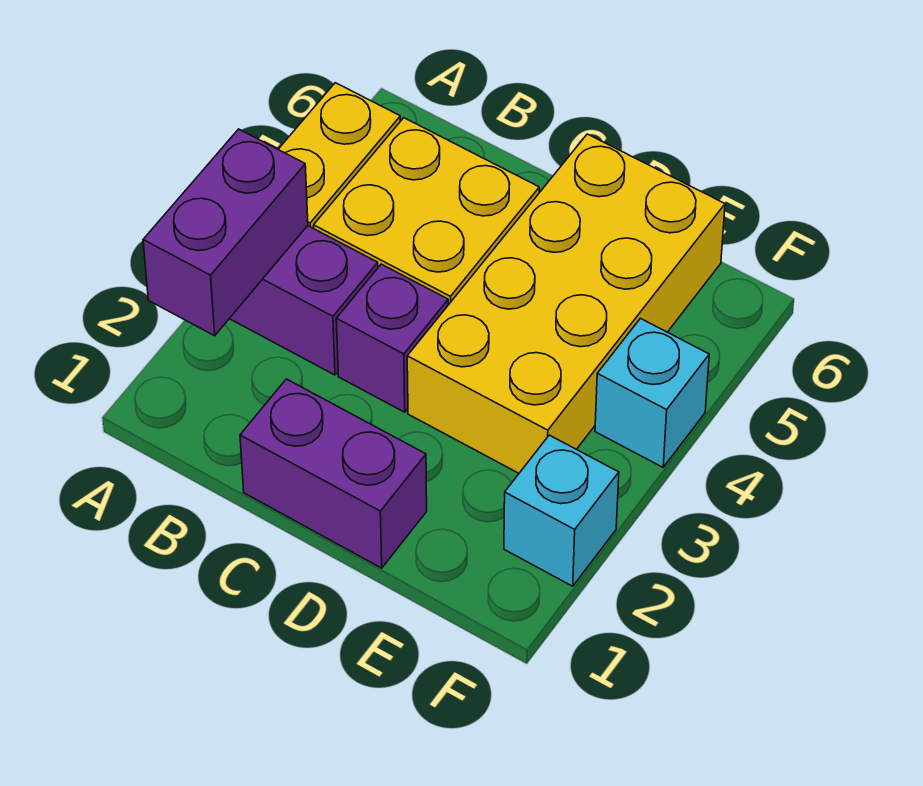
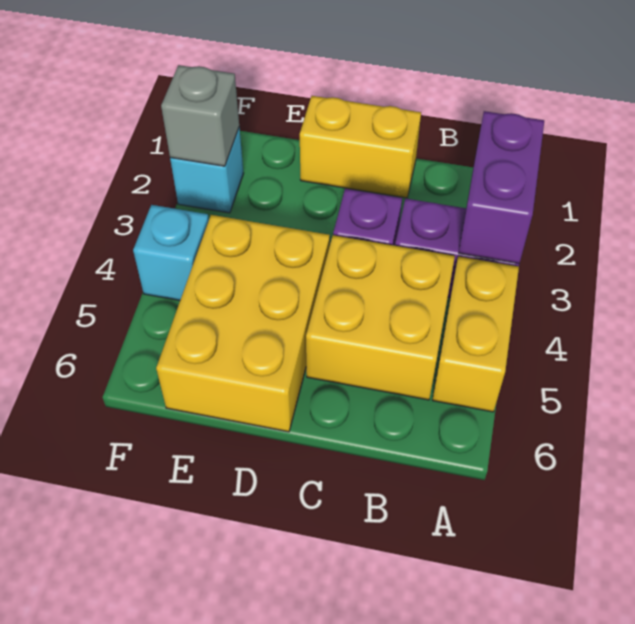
purple brick C1:D1 level 1 -> yellow brick C1:D1 level 1
yellow brick D3:E6 level 1 -> yellow brick D4:E6 level 1
none -> grey brick F2 level 2

